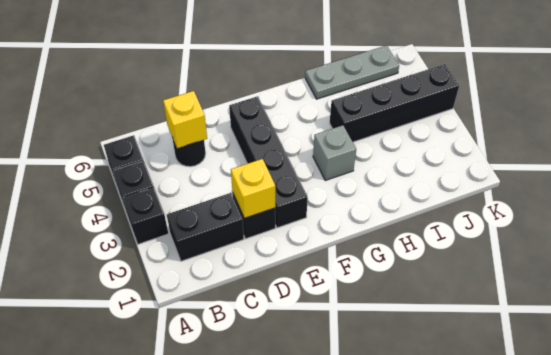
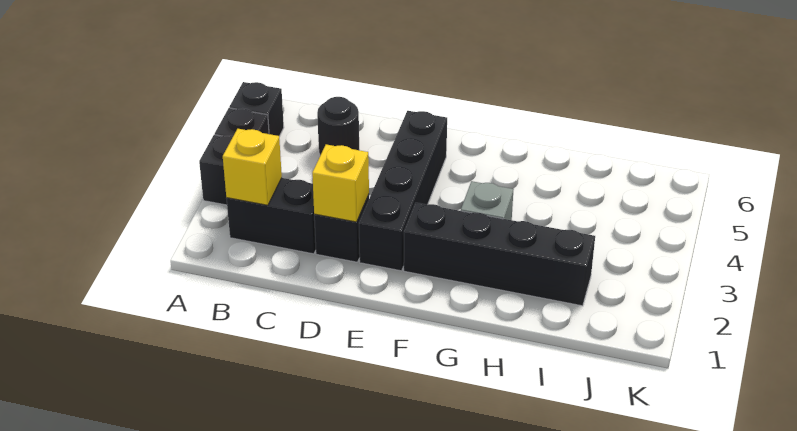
yellow brick C5 level 2 -> yellow brick B2 level 2
black brick H4:K4 level 1 -> black brick F2:I2 level 1
grey plate H6:J6 level 1 -> none

